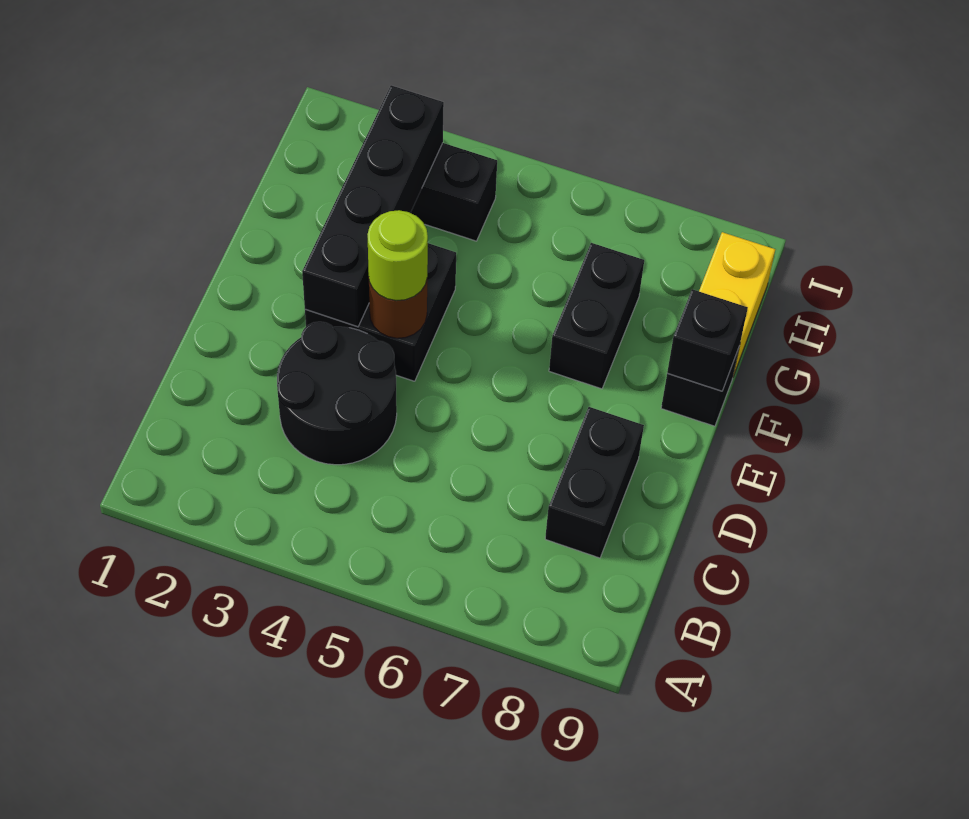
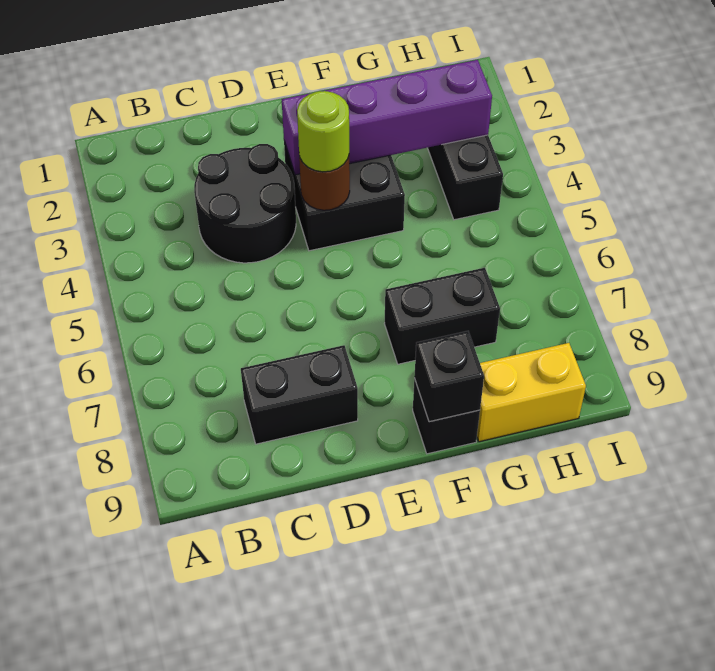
black brick E3:H3 level 2 -> purple brick E3:H3 level 2

